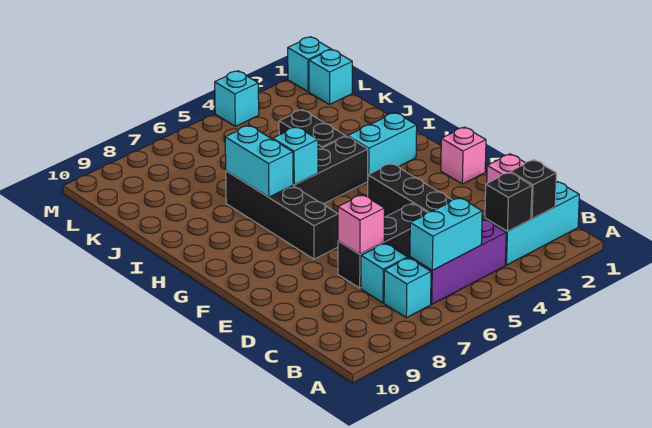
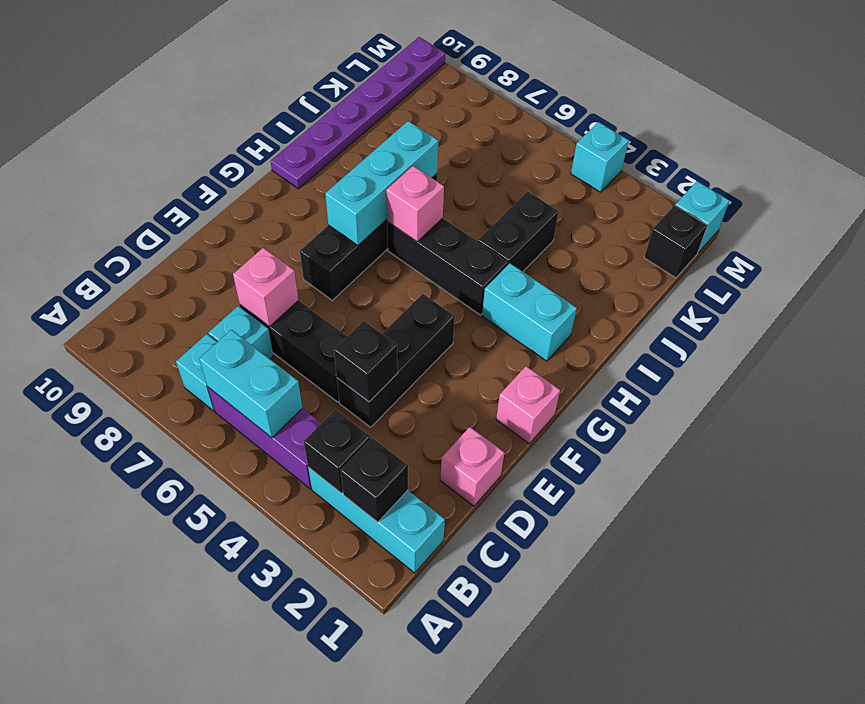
none -> black brick D4 level 2
cyan brick H6 level 2 -> pink brick H6 level 2
cyan brick H7:I7 level 2 -> cyan brick G7:I7 level 2
none -> purple plate H10:M10 level 1
cyan brick L1 level 1 -> black brick L1 level 1

